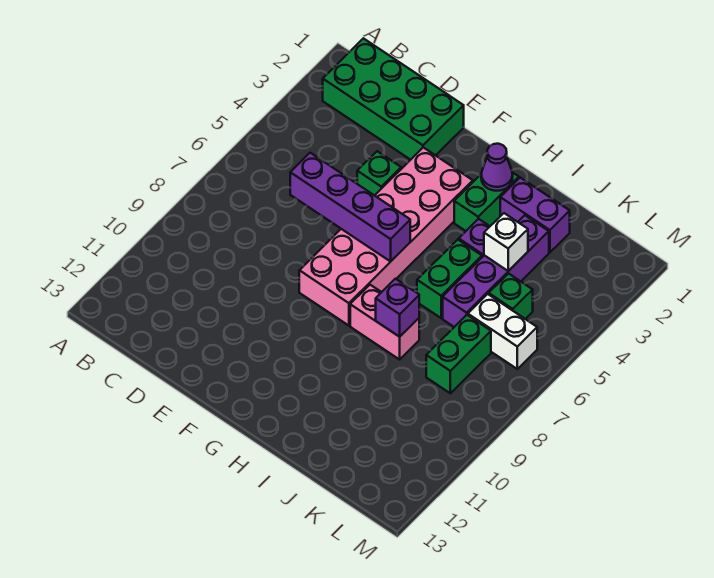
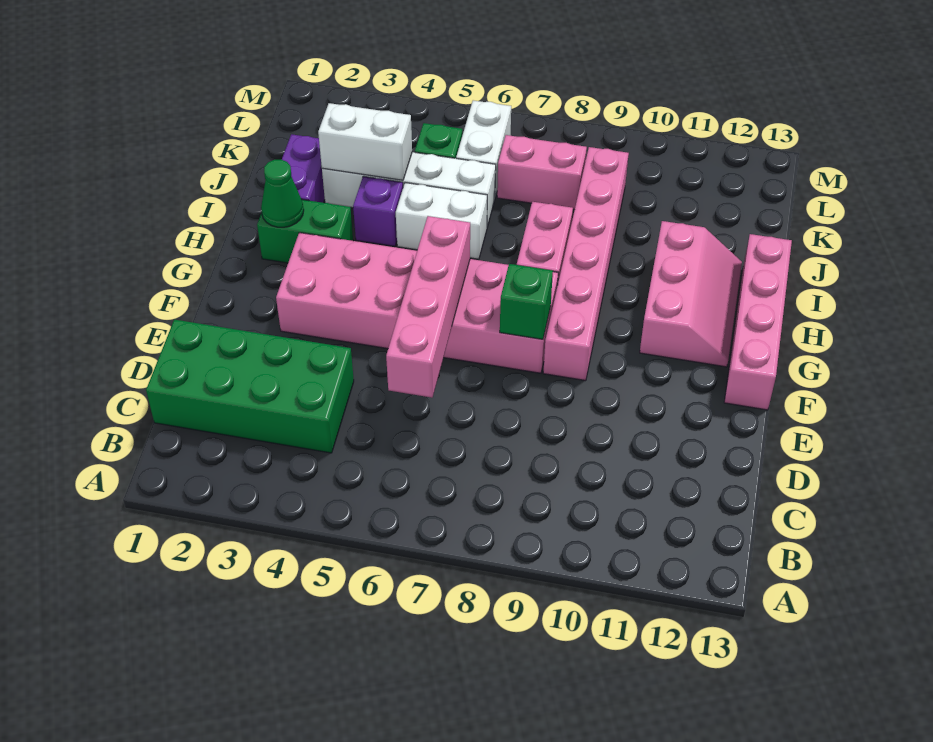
green brick B1:E2 level 1 -> green brick C1:D4 level 1
purple brick D6:G6 level 2 -> pink brick D6:G6 level 2
green brick E4 level 1 -> green brick F8 level 2
none -> pink brick F9:K9 level 1
none -> pink brick F13:I13 level 1
none -> pink slope G11:I12 level 1 top 11
purple cone H2 level 2 -> green cone H2 level 2
green brick I5:I6 level 1 -> white brick I5:I6 level 1
purple brick I8 level 2 -> none
purple brick J3:J6 level 1 -> white brick J3:J6 level 1
white brick J4 level 2 -> white brick J3:J4 level 2
green brick K7:K8 level 1 -> pink brick K7:K8 level 1

